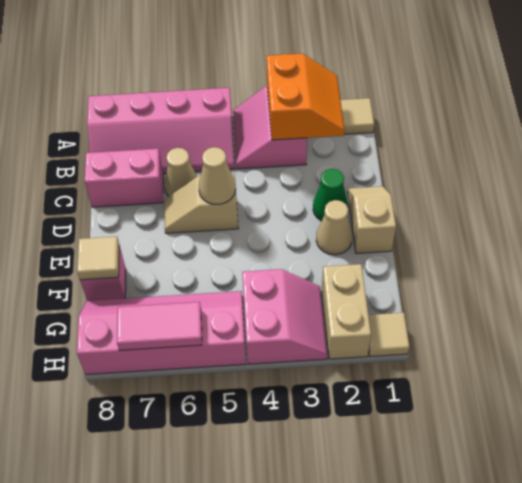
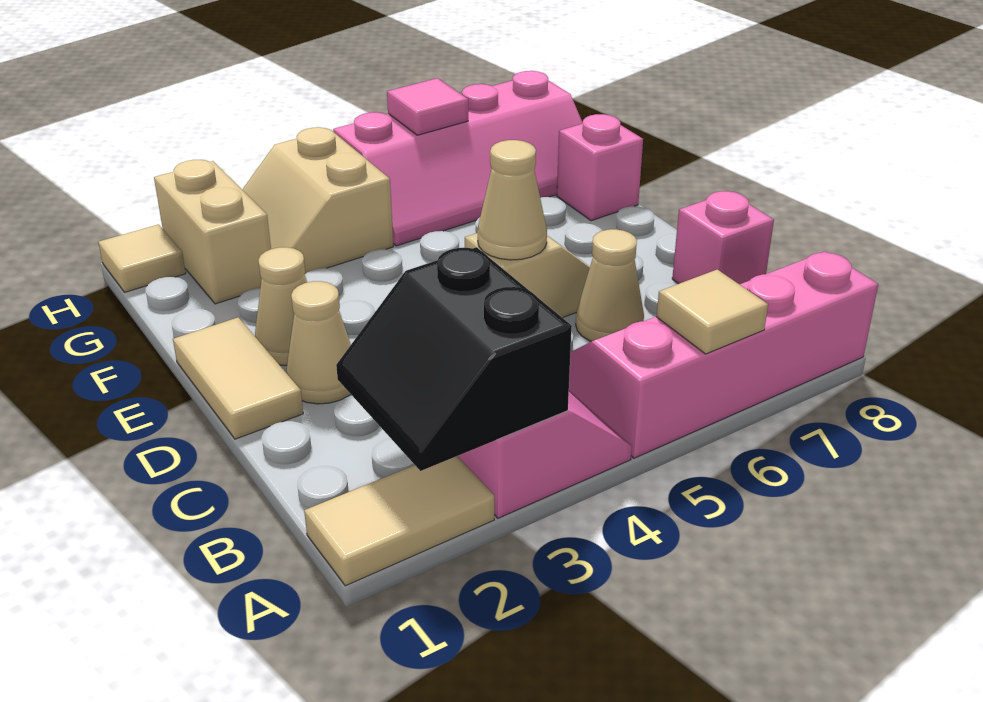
orange slope A2:B3 level 2 top 3 -> black slope A2:B3 level 2 top 3
pink brick C7:C8 level 1 -> pink brick C8 level 1
tan slope D1:E1 level 1 top E -> tan tile D1:E1 level 1
green cone D2 level 1 -> tan cone D2 level 1
tan tile F8 level 2 -> tan tile A6 level 2
pink slope G3:H4 level 1 top 4 -> tan slope G3:H4 level 1 top 4
pink tile H6:H7 level 2 -> pink tile H6 level 2

